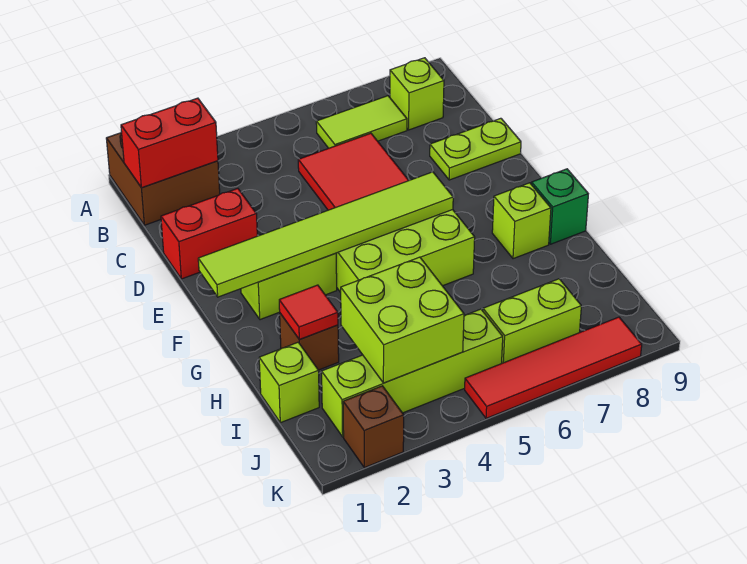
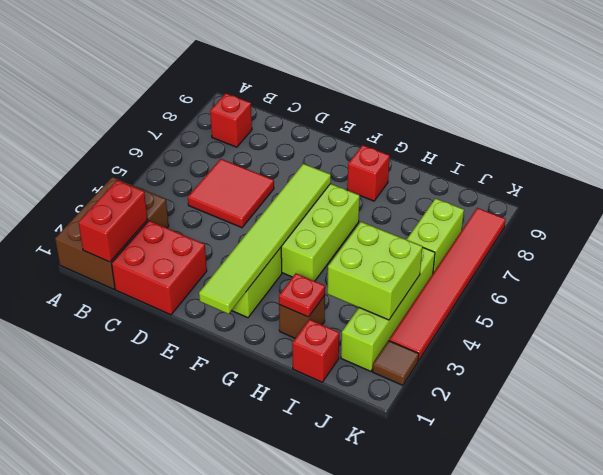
brown brick A1:B2 level 1 -> brown brick A1:B3 level 1
lime tile B6:B7 level 1 -> none
lime brick B8 level 1 -> red brick B8 level 1
red brick D1:D2 level 1 -> red brick C1:D2 level 1
lime plate D8:D9 level 1 -> none
lime brick G8 level 1 -> red brick G8 level 1
green brick G9 level 1 -> none
red tile H2 level 2 -> red plate H2 level 2
lime brick I1 level 1 -> red brick I1 level 1
brown brick K2 level 1 -> brown tile K2 level 1
red tile K5:K8 level 1 -> red tile K3:K8 level 1

